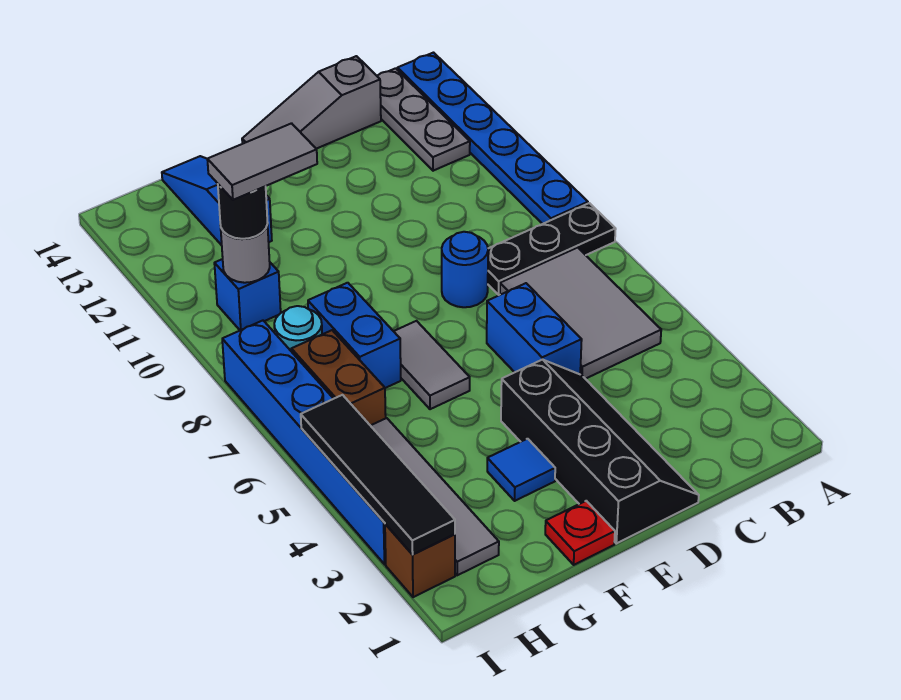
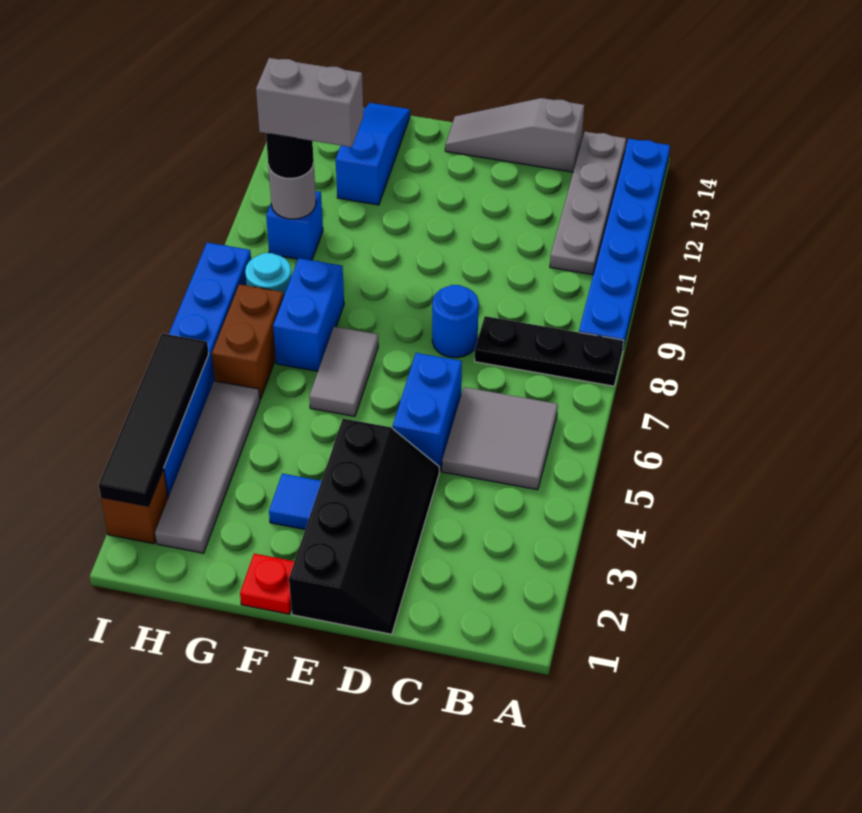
grey tile B5:C7 level 1 -> grey tile B5:C6 level 1
grey plate B12:B14 level 1 -> grey plate B11:B14 level 1
grey tile G10:H10 level 4 -> grey brick G10:H10 level 4

